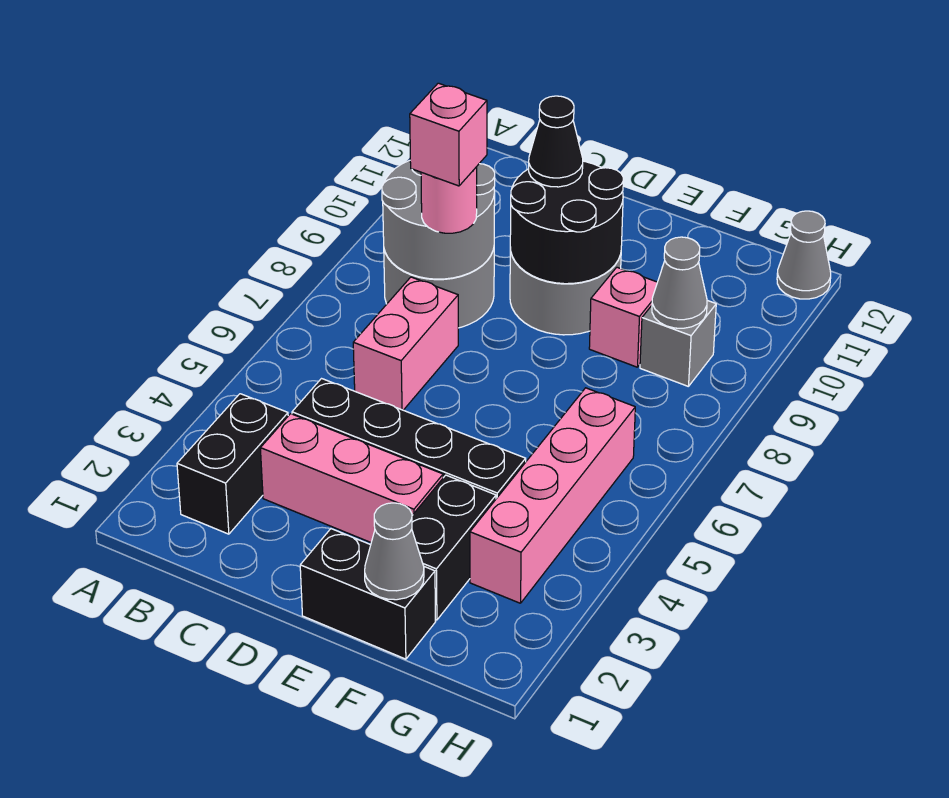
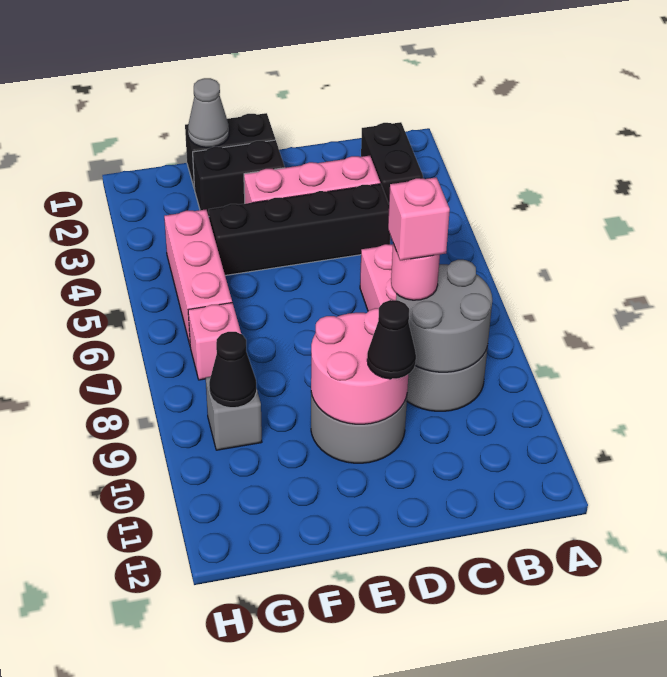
black round brick D9:E10 level 2 -> pink round brick D9:E10 level 2
black brick F2:F3 level 1 -> black brick E2:F2 level 1
pink brick F9 level 1 -> pink brick G7 level 1
pink brick G3:G6 level 1 -> pink brick G4:G6 level 1
grey cone G9 level 2 -> black cone G9 level 2
grey cone H12 level 1 -> none

